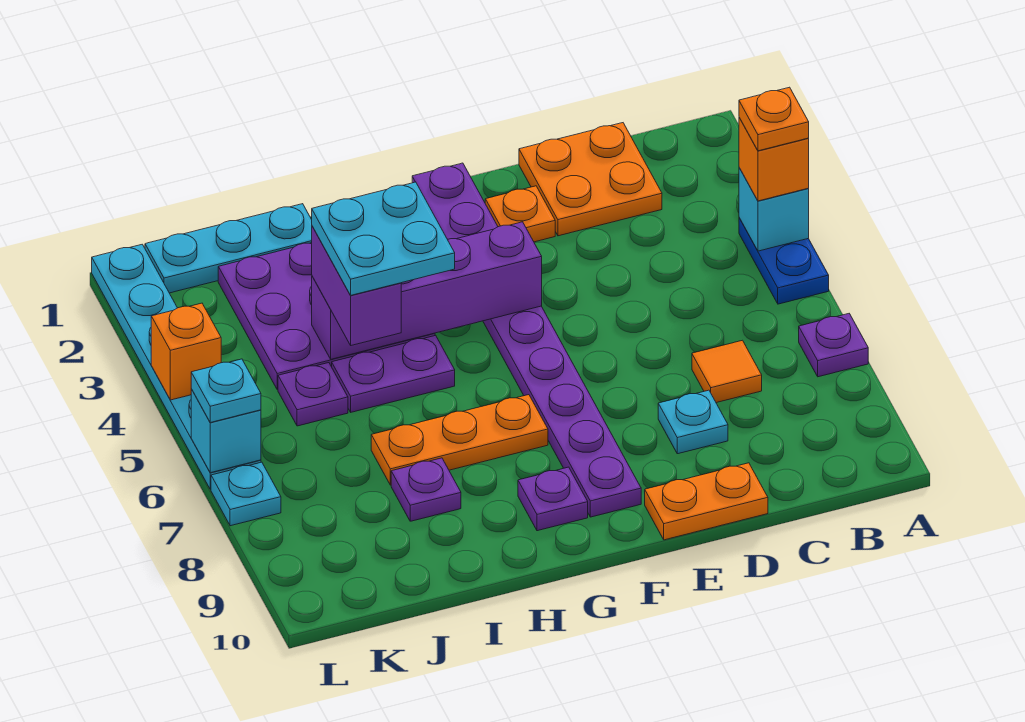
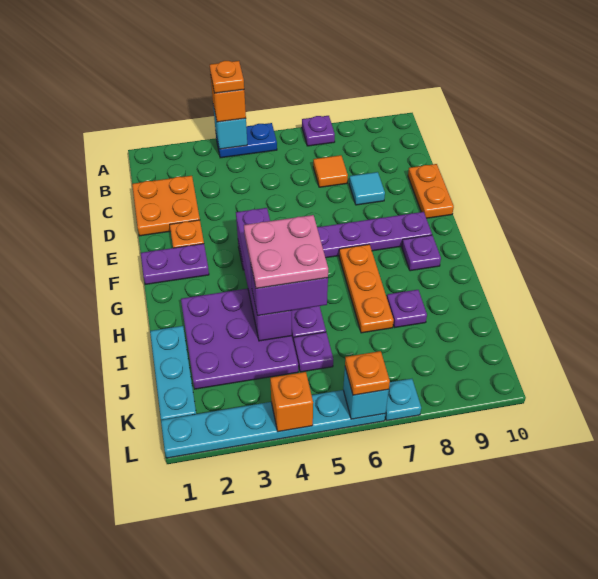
cyan plate D8 level 1 -> cyan tile D8 level 1
cyan plate H4:I5 level 4 -> pink plate H4:I5 level 4
cyan plate L6 level 3 -> orange plate L6 level 3

